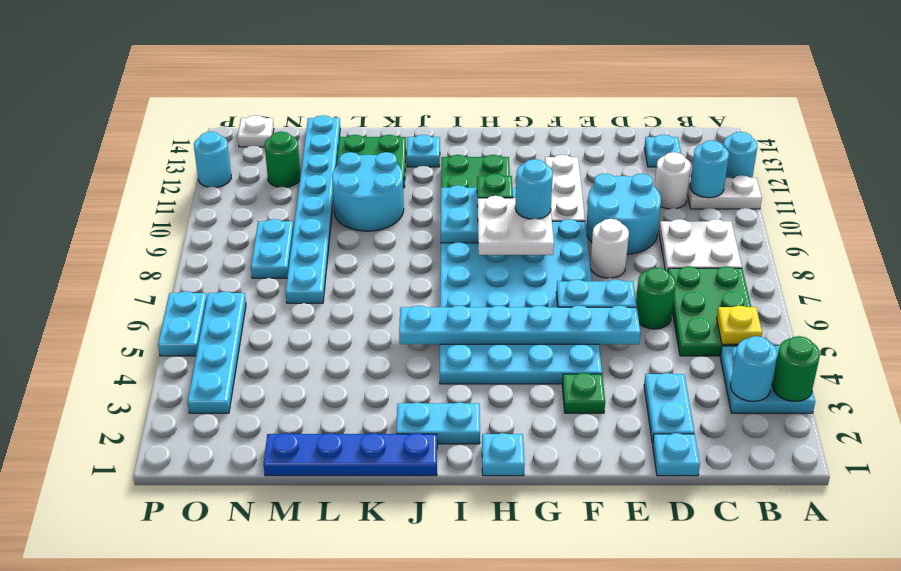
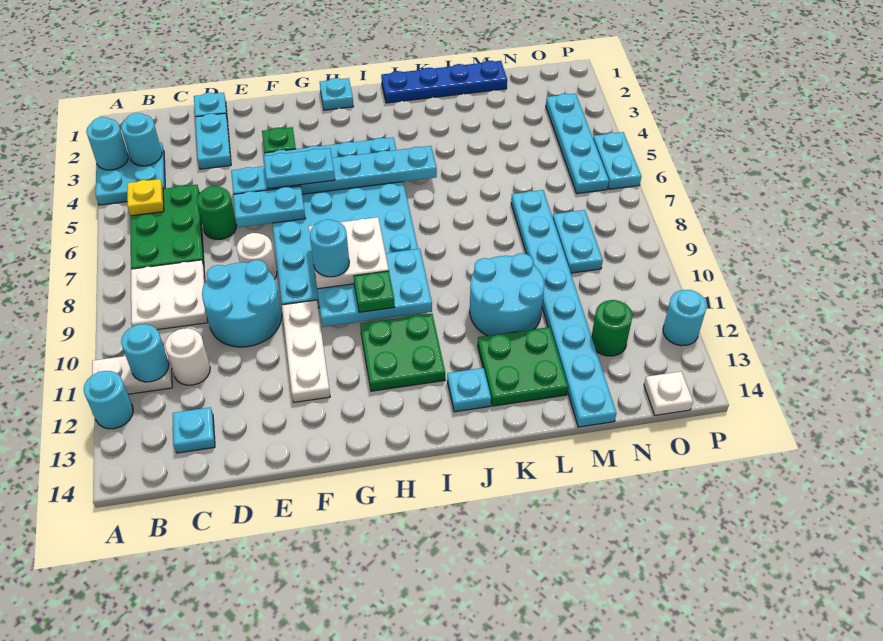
green round brick A3 level 2 -> cyan round brick A3 level 2
cyan plate I2:J2 level 1 -> cyan plate F5:G5 level 3

